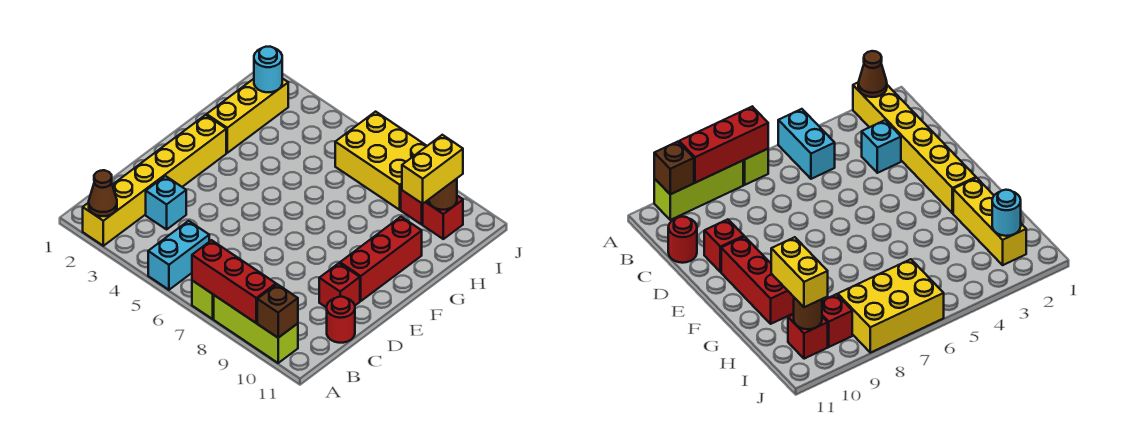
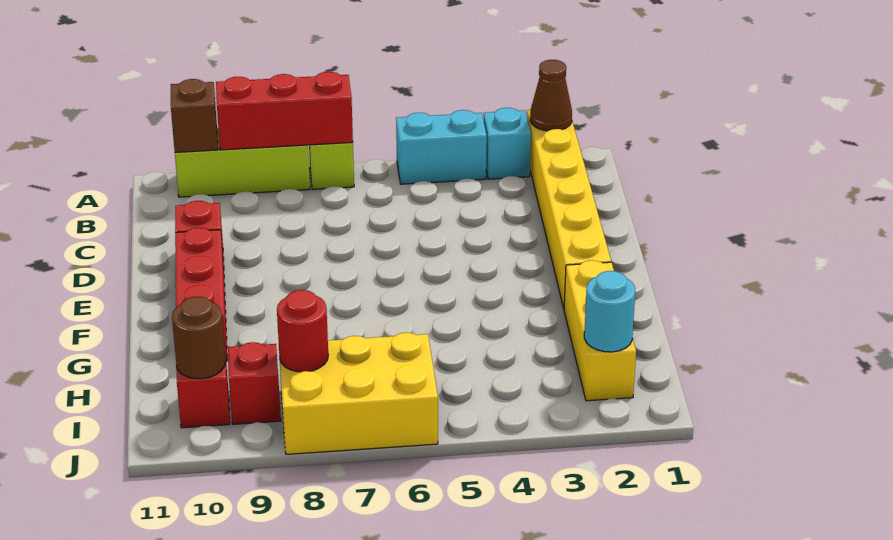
cyan brick A5:B5 level 1 -> cyan brick A4:A5 level 1
cyan brick C3 level 1 -> cyan brick A3 level 1
red round brick C11 level 1 -> red round brick I8 level 2
yellow brick H10:I10 level 3 -> none

